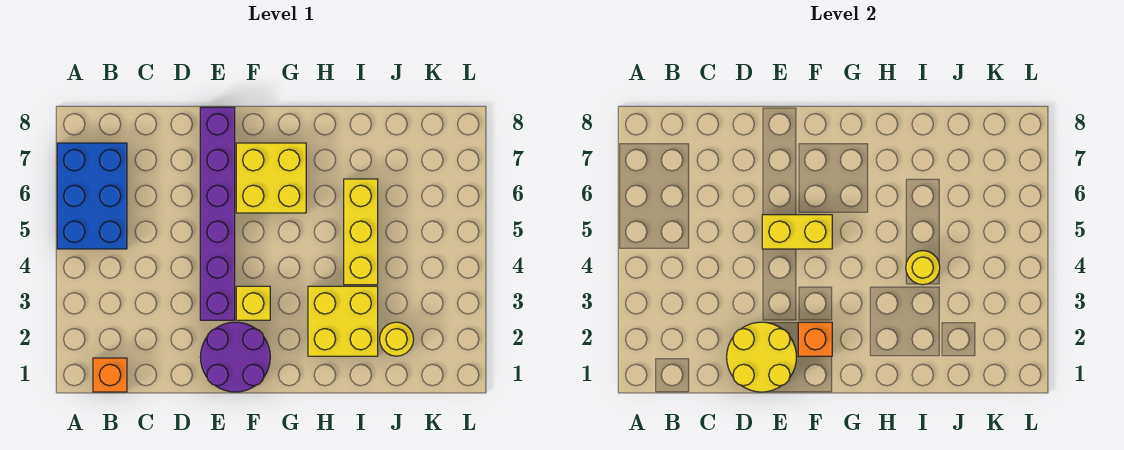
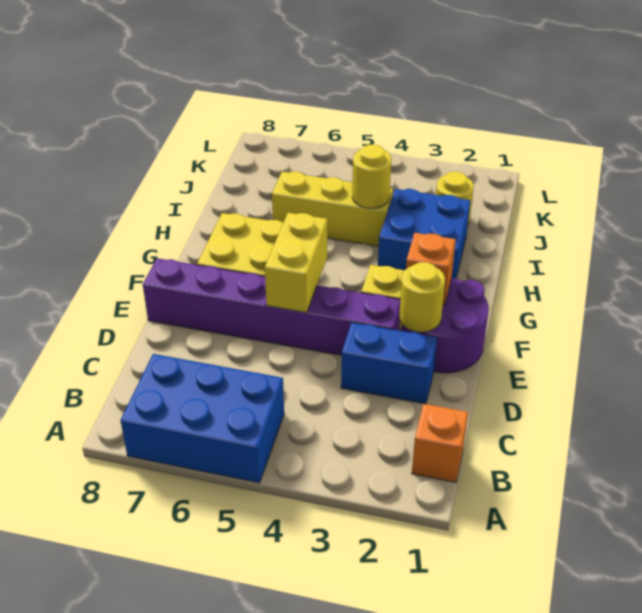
yellow round brick D1:E2 level 2 -> yellow round brick E2 level 2
none -> blue brick D2:D3 level 1
yellow brick H2:I3 level 1 -> blue brick H2:I3 level 1

